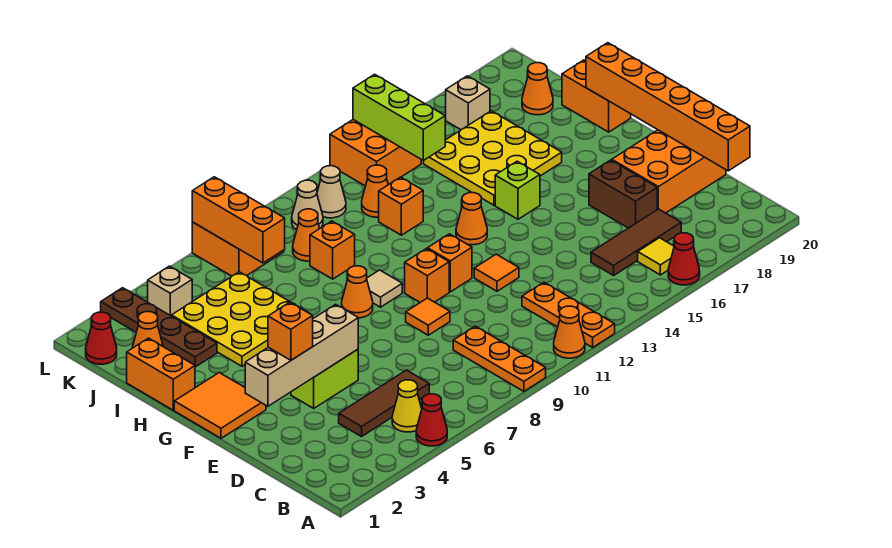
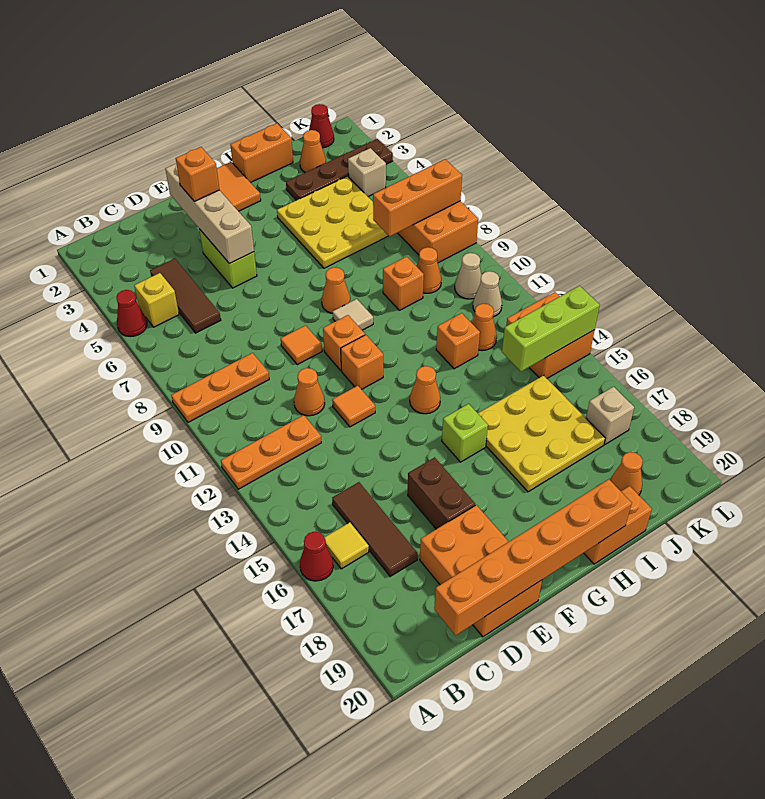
orange cone A11 level 1 -> orange cone D11 level 1
yellow cone B5 level 1 -> yellow brick B5 level 1
brown brick D17:E17 level 1 -> brown brick E16:E17 level 1

